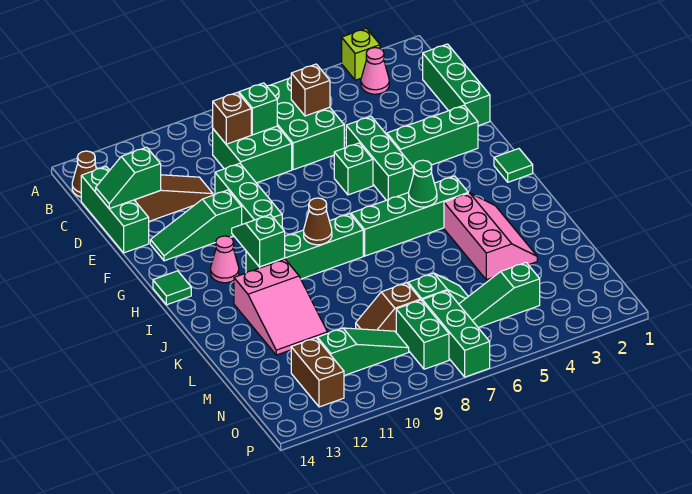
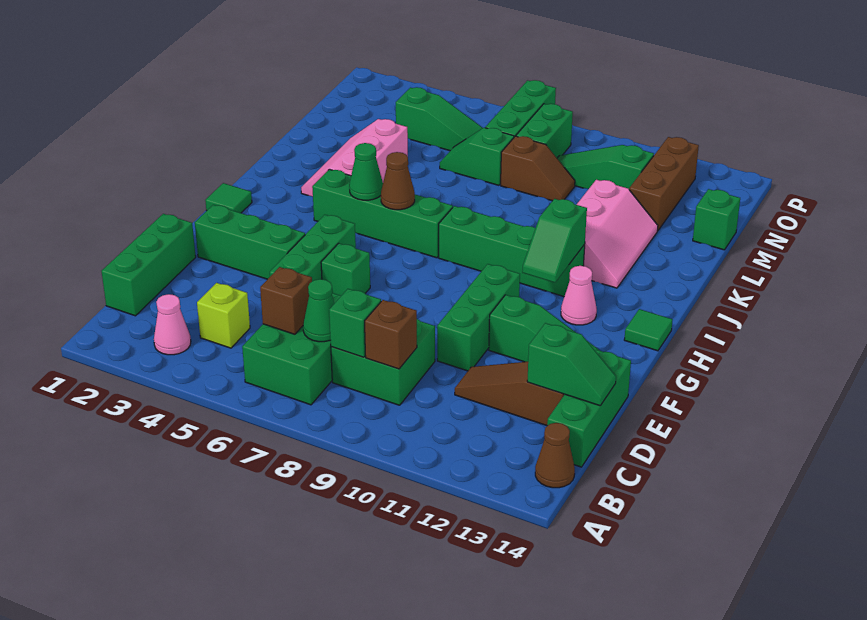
lime brick A3 level 1 -> lime brick C4 level 1
none -> green cone C7 level 2
brown cone I9 level 2 -> brown cone I6 level 2
pink slope J11:L12 level 1 top J -> pink slope J11:L12 level 1 top 11
none -> green brick M14 level 1
brown brick N12:O12 level 1 -> brown brick M12:O12 level 1

